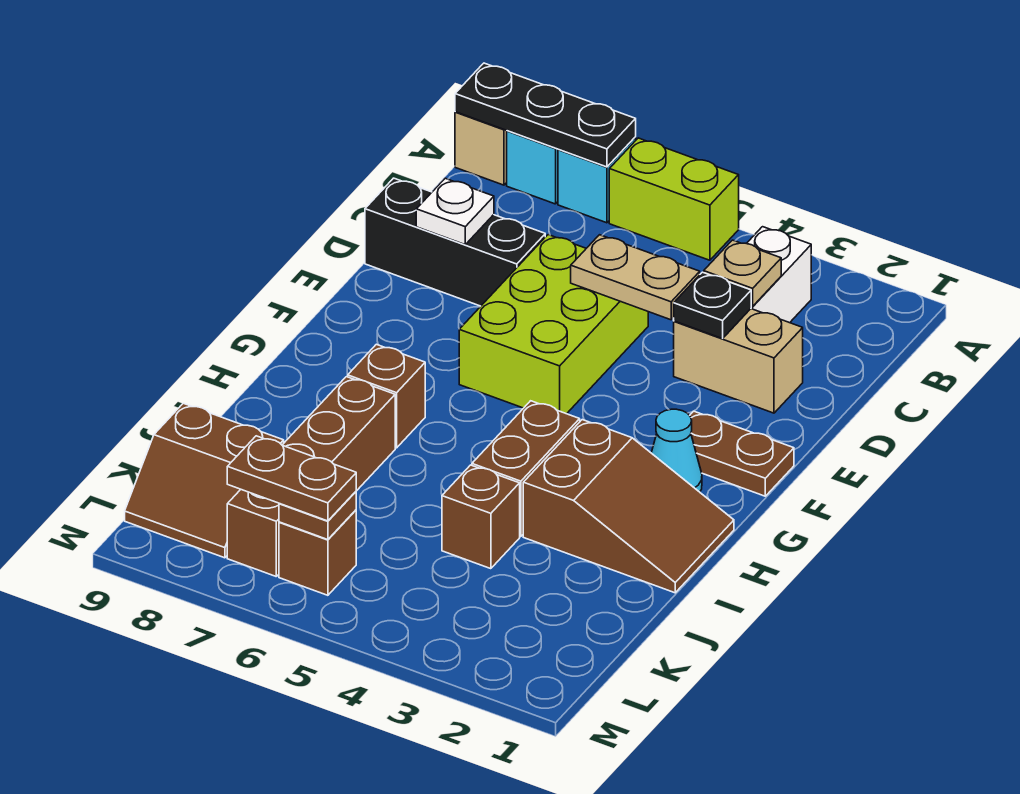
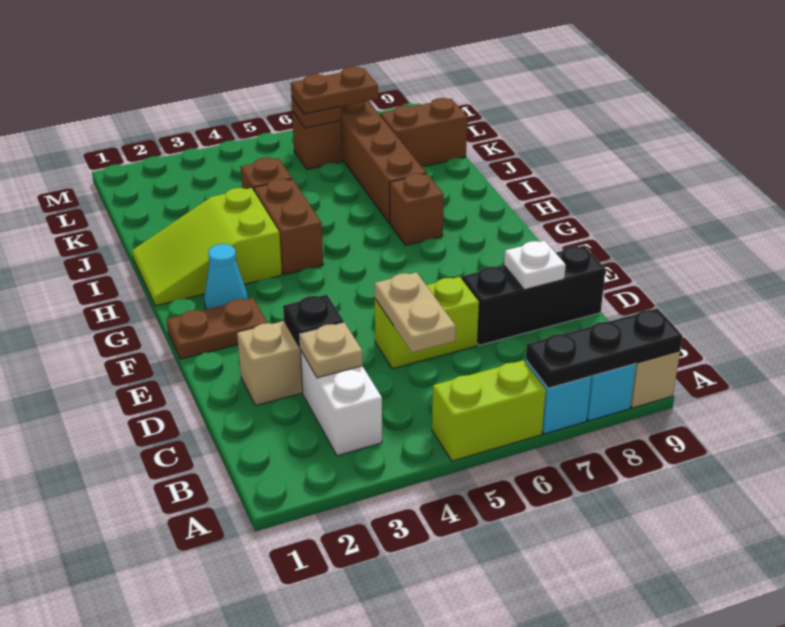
tan plate D4:D5 level 2 -> tan plate C5:D5 level 2
lime brick D5:F6 level 1 -> lime brick D5:D6 level 1
brown slope H1:I3 level 1 top 3 -> lime slope H1:I3 level 1 top 3

